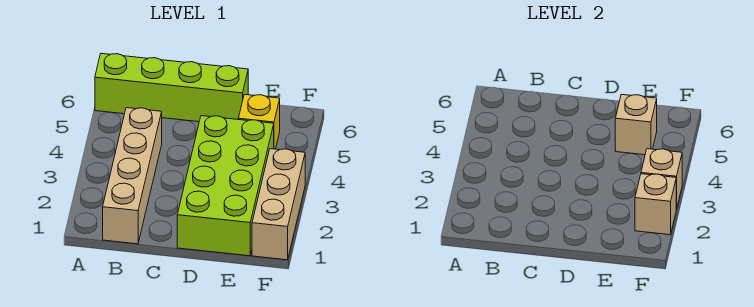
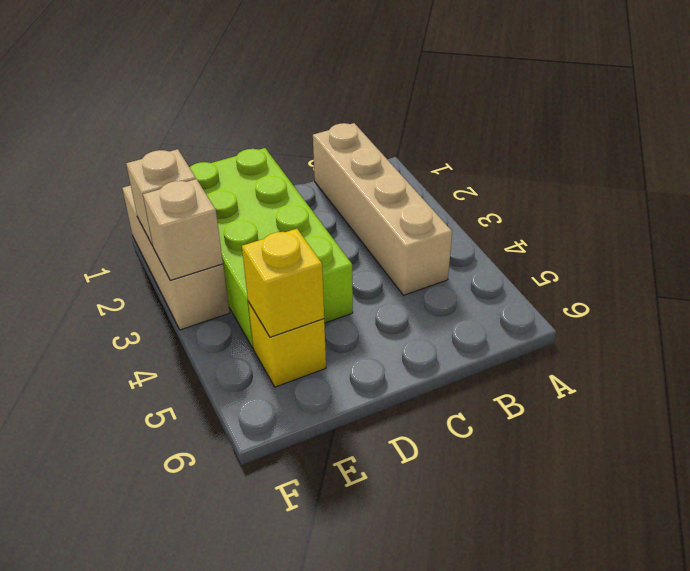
lime brick A6:D6 level 1 -> none
tan brick E5 level 2 -> yellow brick E5 level 2

